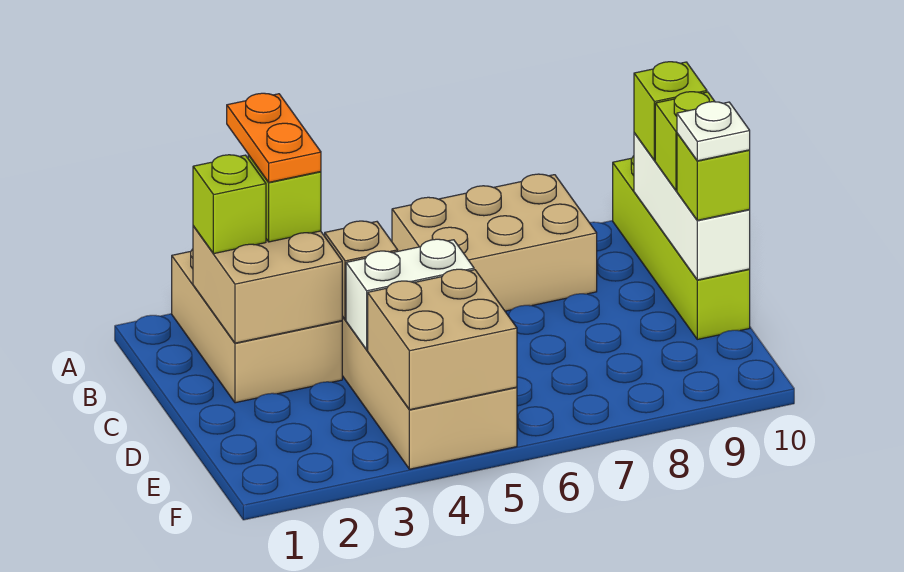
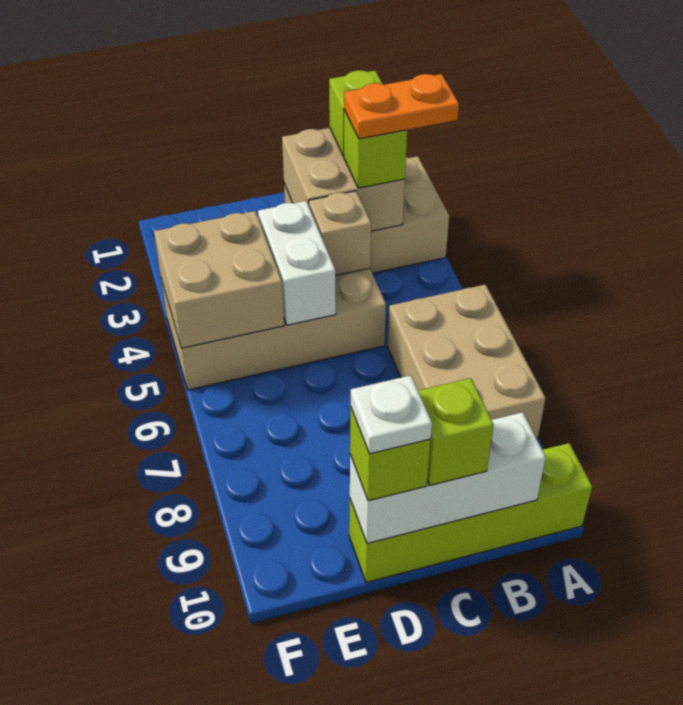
lime brick B10 level 3 -> none

